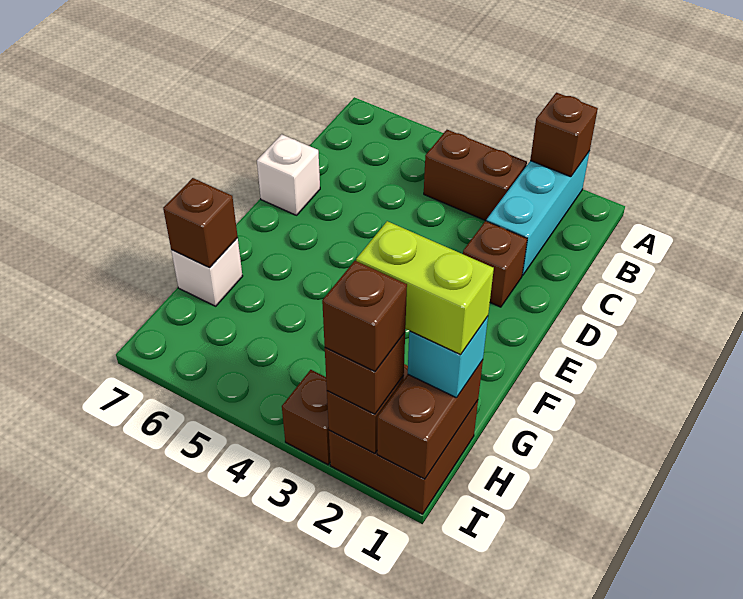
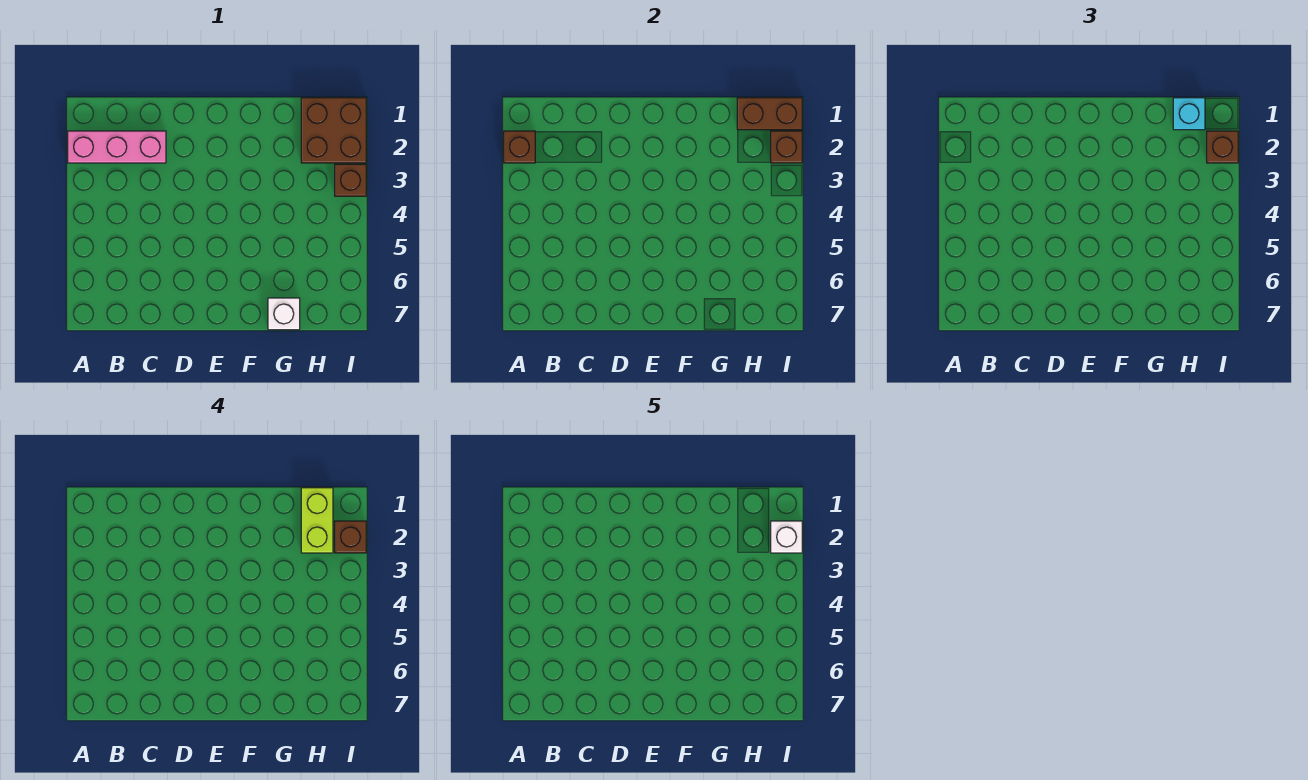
cyan brick A2:C2 level 1 -> pink brick A2:C2 level 1
brown brick B3:B4 level 1 -> none
brown brick D2 level 1 -> none
white brick D7 level 1 -> white brick I2 level 5
brown brick G7 level 2 -> none

